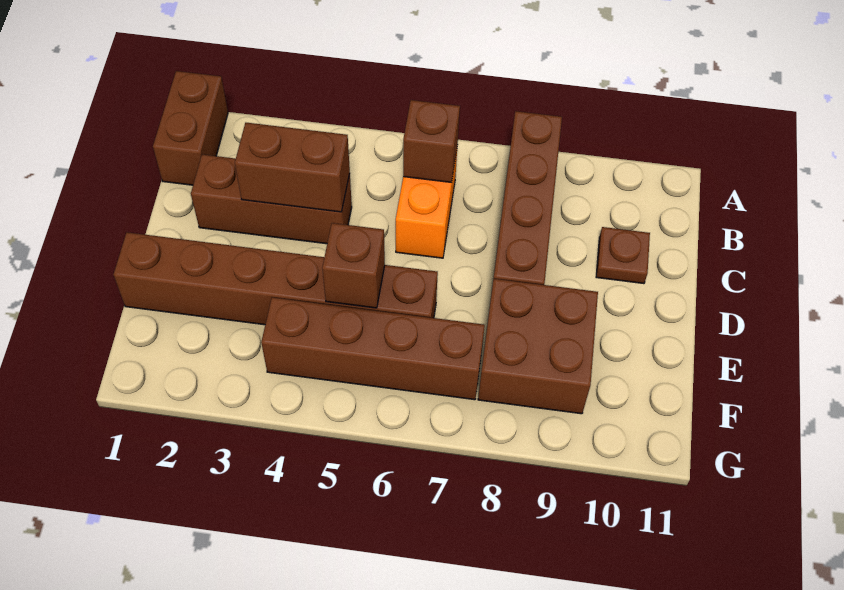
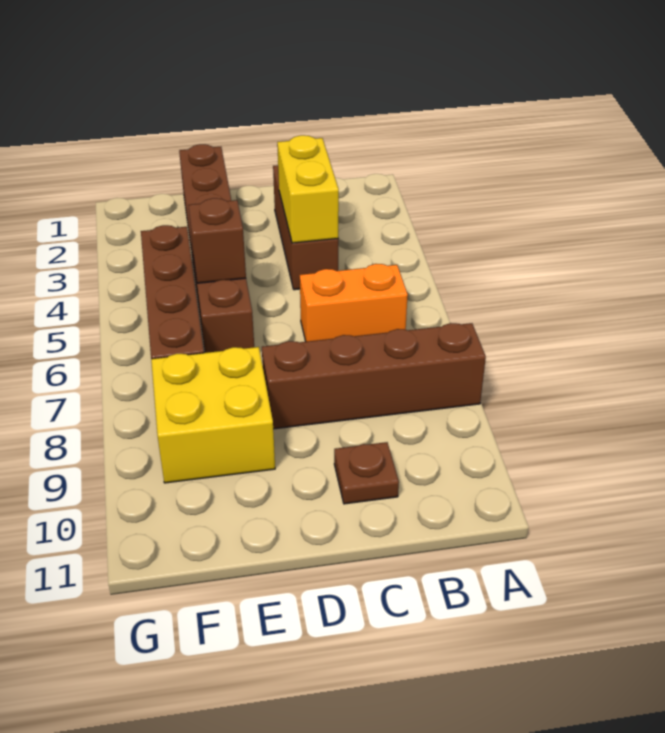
brown brick A1:B1 level 1 -> none
brown brick B6 level 2 -> none
brown brick C3:C4 level 2 -> yellow brick C3:C4 level 2
brown brick E8:F9 level 1 -> yellow brick E8:F9 level 1

